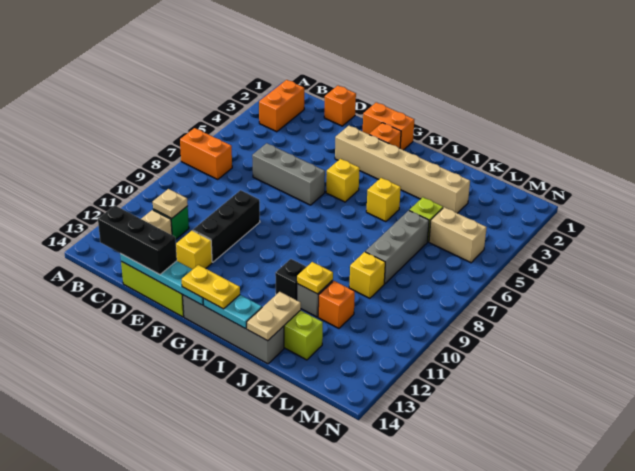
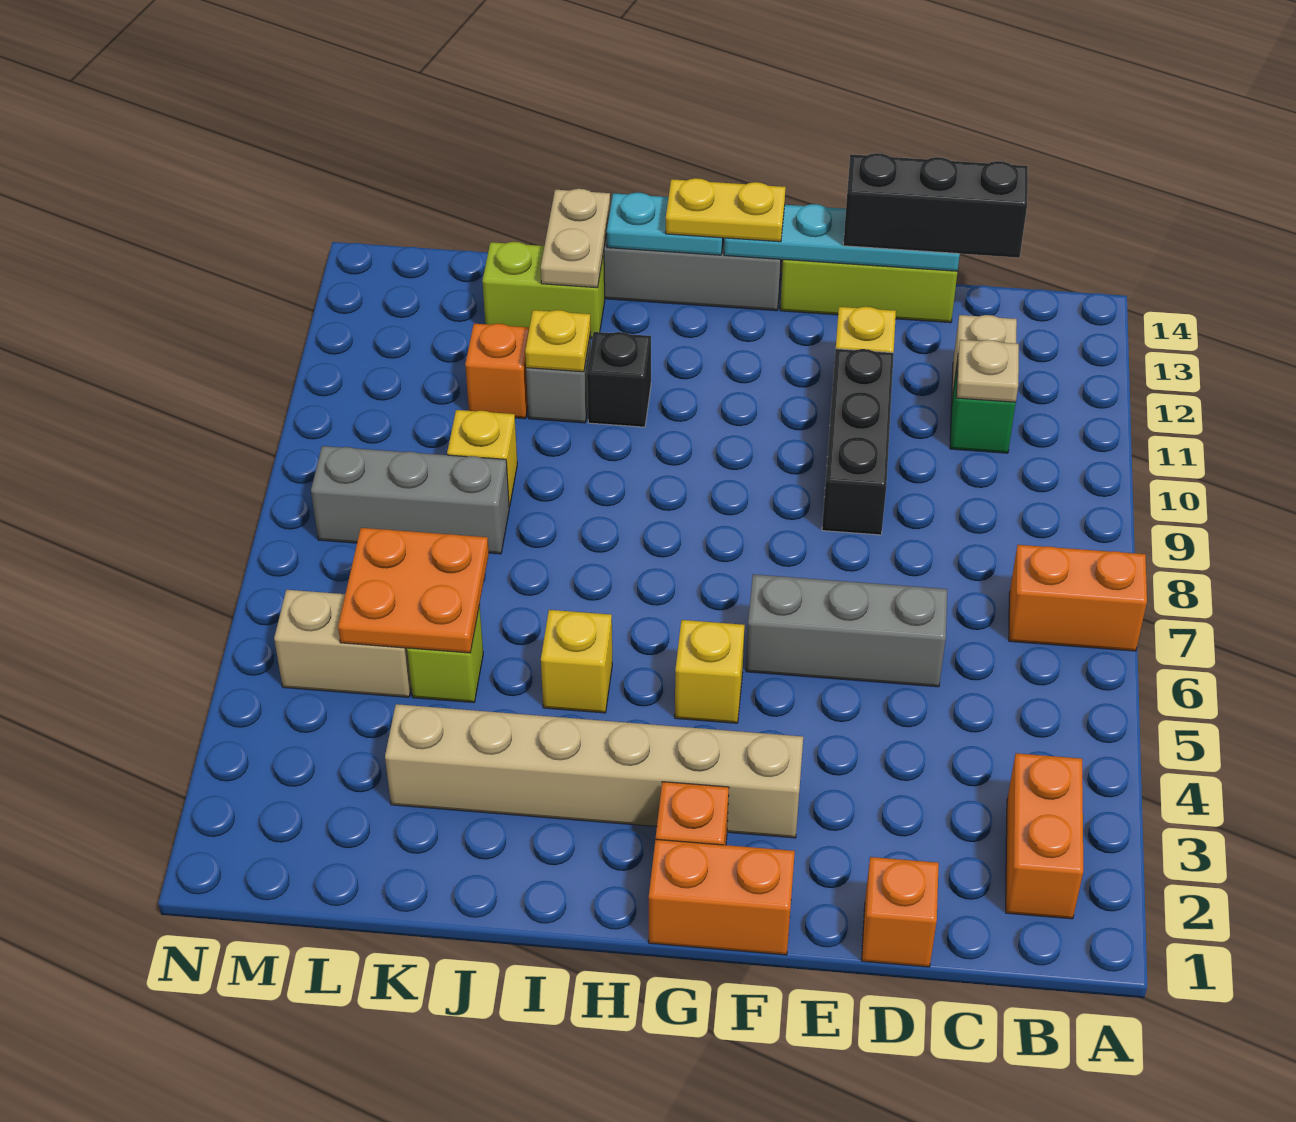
none -> orange plate K5:L6 level 2
grey brick K6:K8 level 1 -> grey brick K8:M8 level 1

